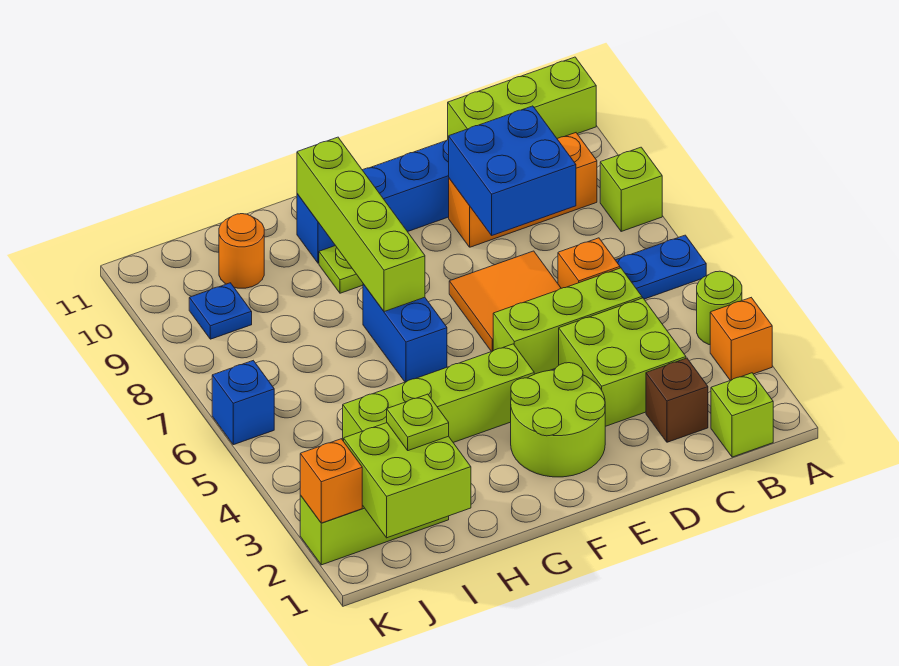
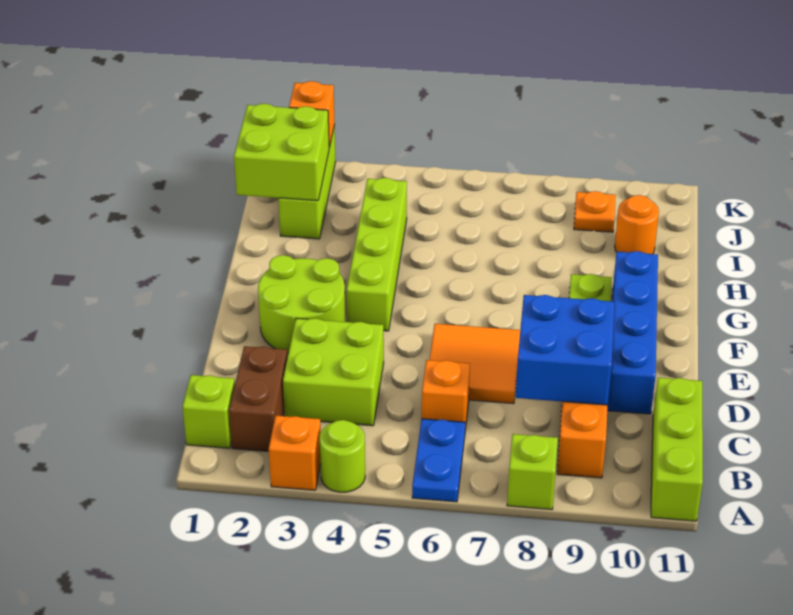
brown brick C2 level 1 -> brown brick B2:C2 level 1
lime brick C5:E5 level 1 -> none
blue brick G6:G7 level 1 -> none
lime brick G7:G10 level 2 -> none
lime plate I2 level 3 -> none
blue plate J9 level 1 -> orange plate J9 level 1
blue brick K6 level 1 -> none

